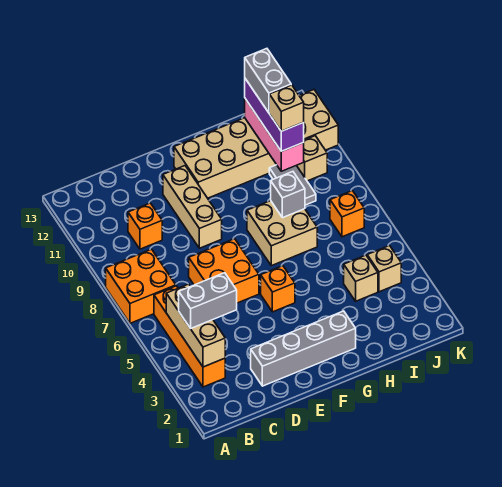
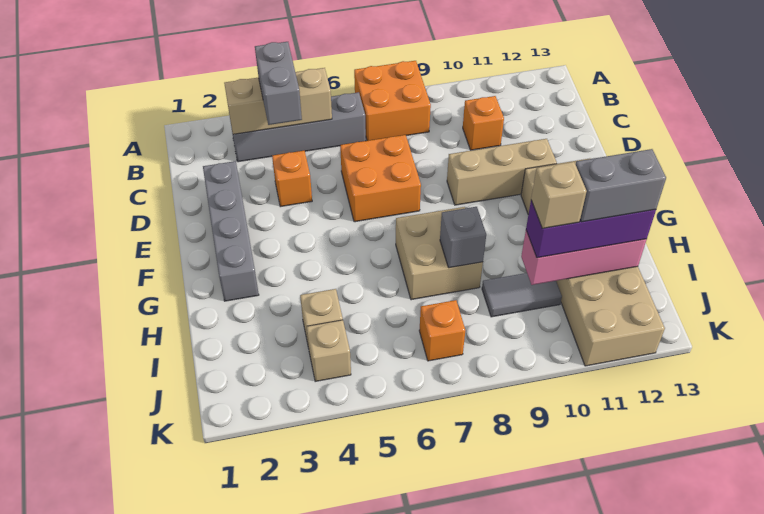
orange brick B3:B6 level 1 -> grey brick B3:B6 level 1
orange brick F5 level 1 -> orange brick D4 level 1
tan brick J10 level 1 -> none

